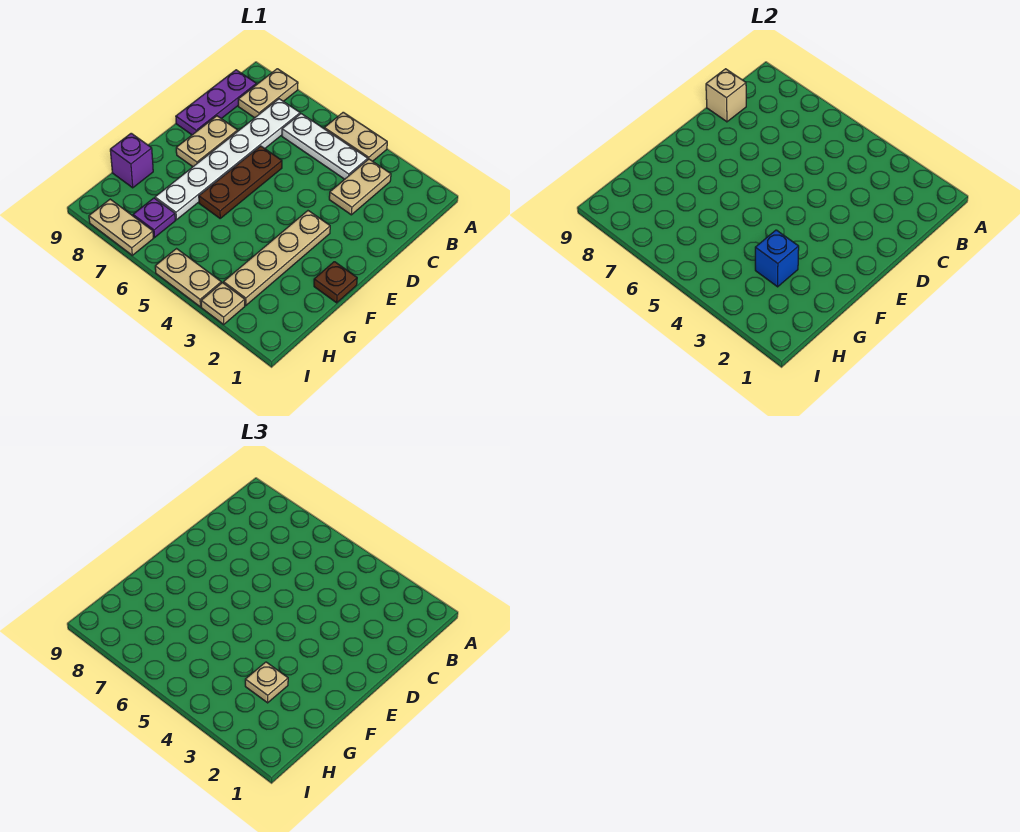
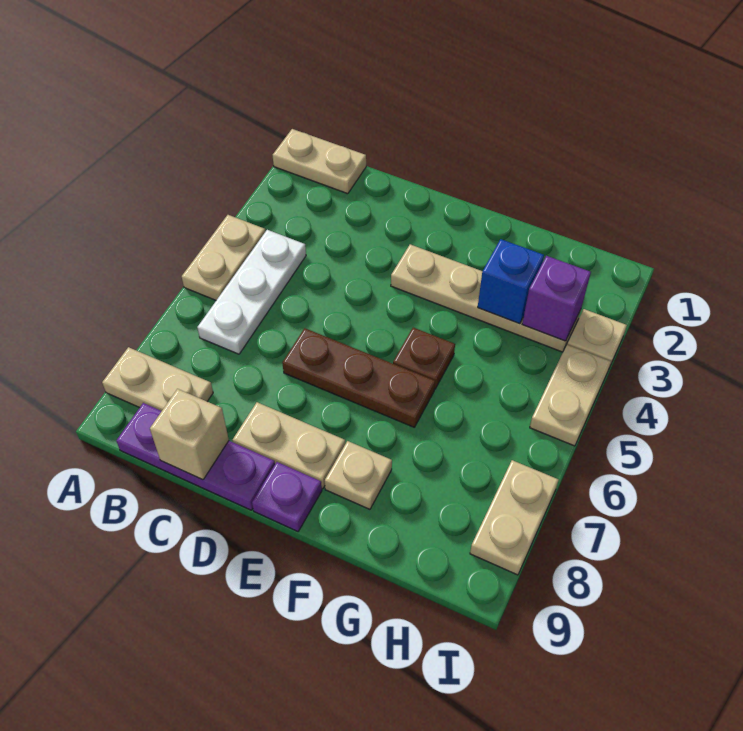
tan plate B3:C3 level 1 -> tan plate A1:B1 level 1
white plate B7:G7 level 1 -> none
brown plate F1 level 1 -> brown plate F5 level 1
tan plate G3 level 3 -> tan plate F8 level 1
purple brick G9 level 1 -> purple brick H3 level 2
purple plate H7 level 1 -> purple plate E9 level 1

